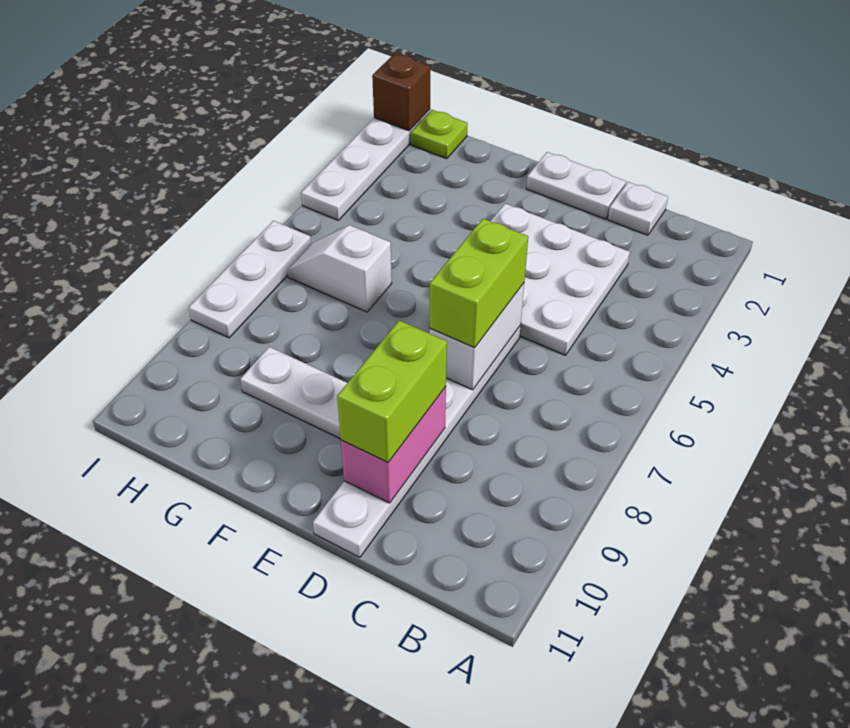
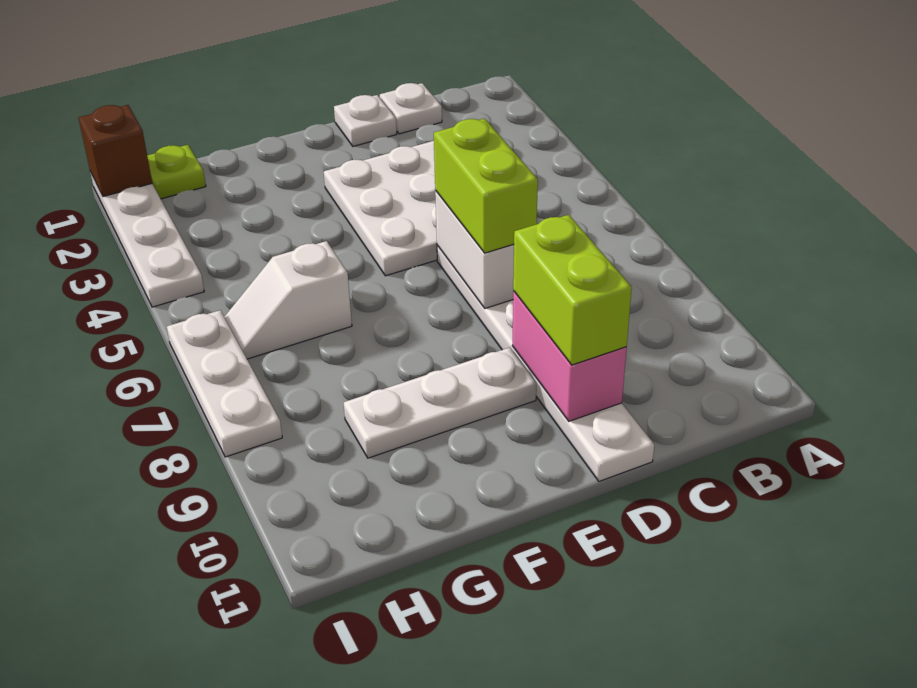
white plate D1:E1 level 1 -> white plate D1 level 1

